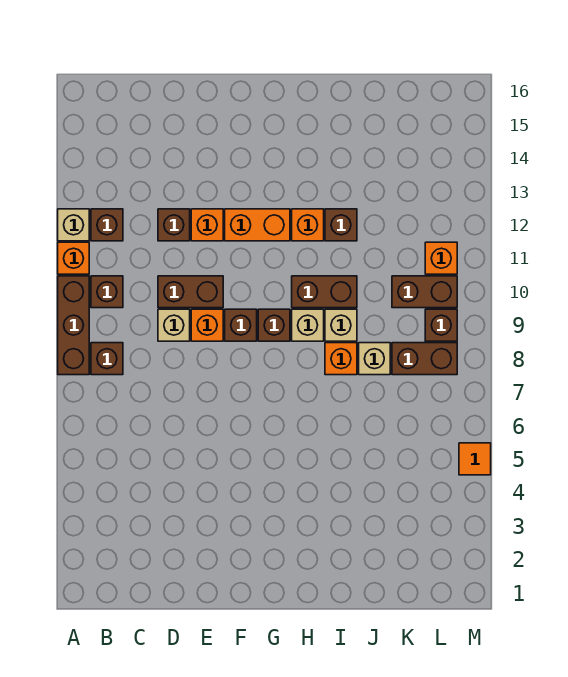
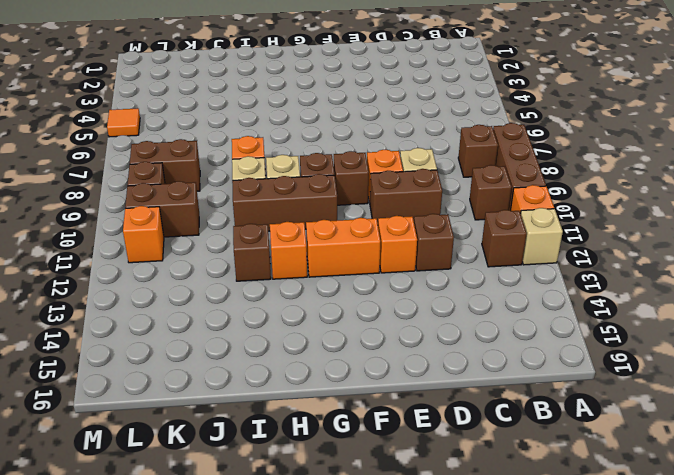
brown brick H10:I10 level 1 -> brown brick G10:I10 level 1
tan brick J8 level 1 -> none

